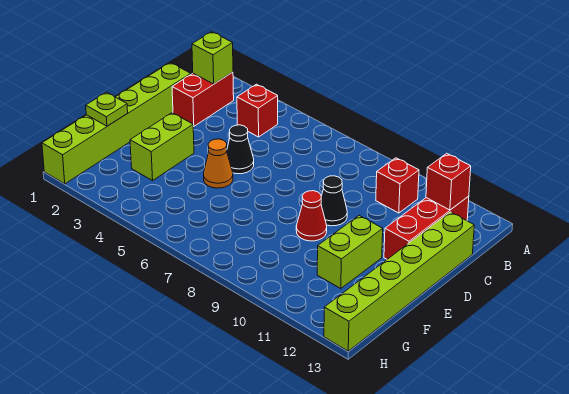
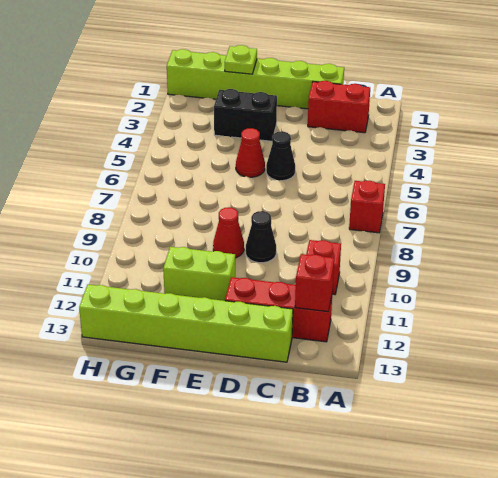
lime brick B2 level 2 -> none
red brick B4 level 1 -> red brick A7 level 1
lime brick E3:F3 level 1 -> black brick E3:F3 level 1
orange cone E5 level 1 -> red cone E5 level 1

